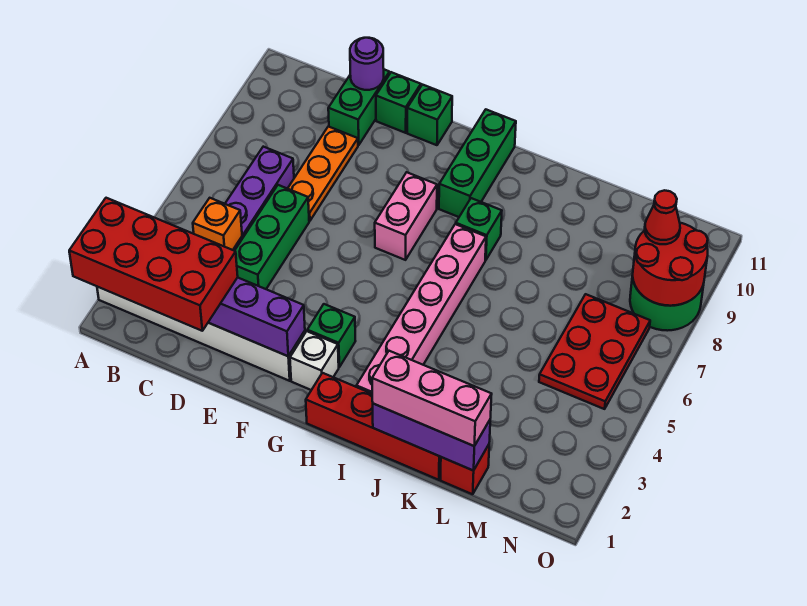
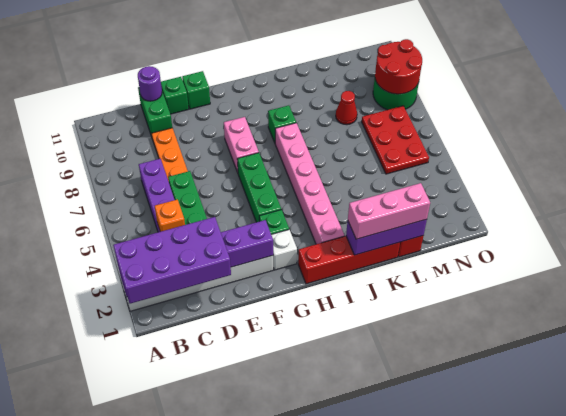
red brick A1:D2 level 3 -> purple brick A1:D2 level 3
green brick H9:H11 level 1 -> green brick G4:G6 level 1
red cone N9 level 3 -> red cone L8 level 1

